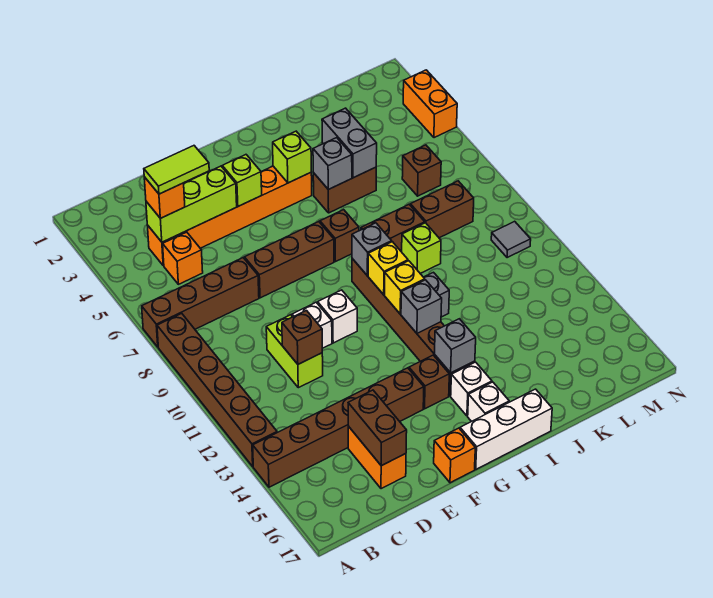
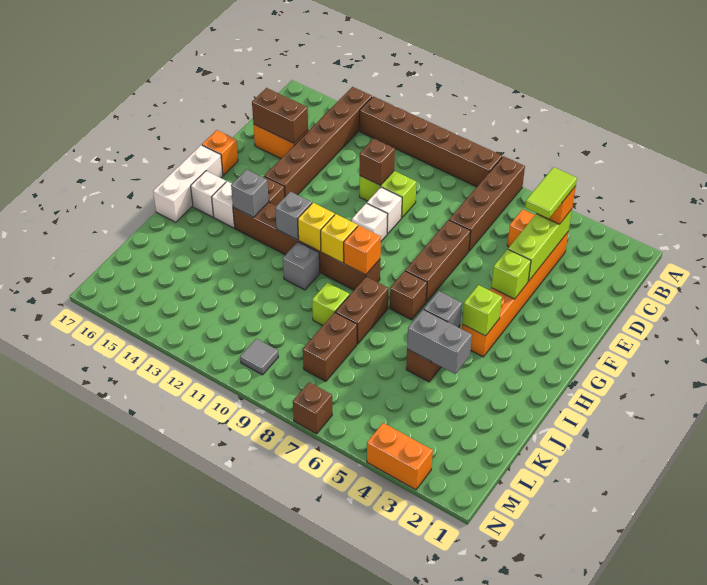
grey brick H9 level 2 -> orange brick H9 level 2
brown brick L6 level 1 -> brown brick N7 level 1

